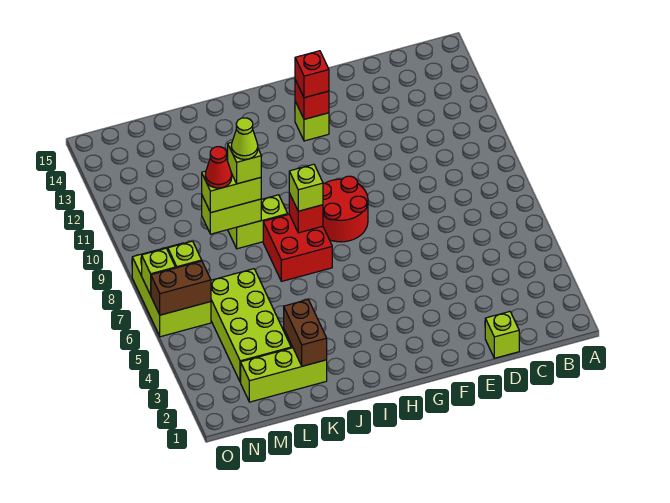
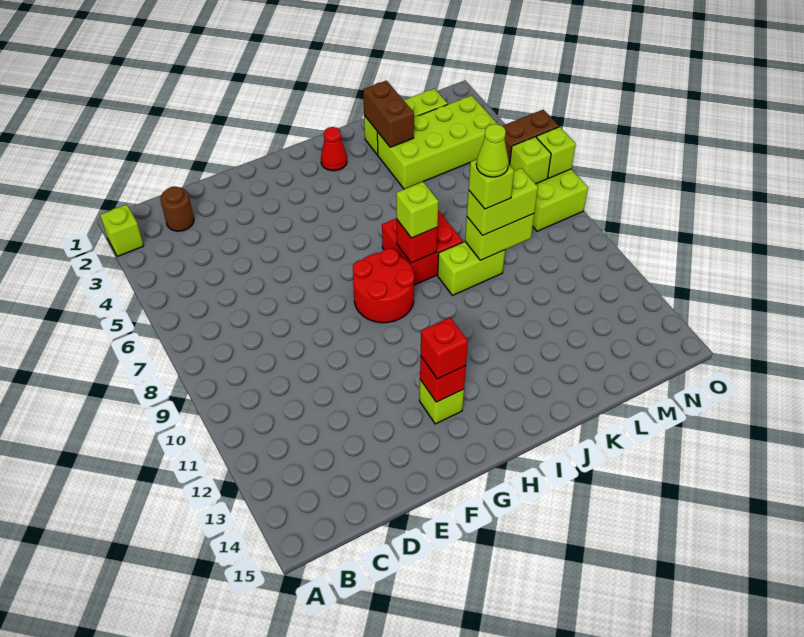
none -> brown round brick C2 level 1
lime brick D1 level 1 -> lime brick A2 level 1
lime brick L3:M6 level 1 -> lime brick K3:N4 level 1
red cone L9 level 4 -> red cone I2 level 1

